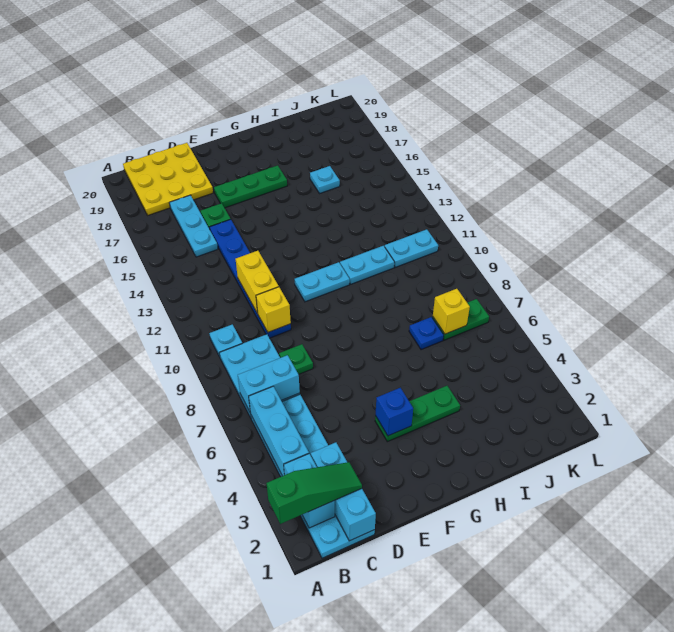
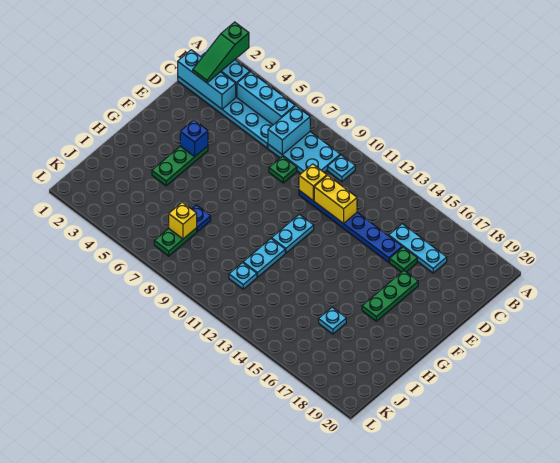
yellow plate B18:D20 level 1 -> none
cyan plate J11:K11 level 1 -> cyan plate J11 level 1

